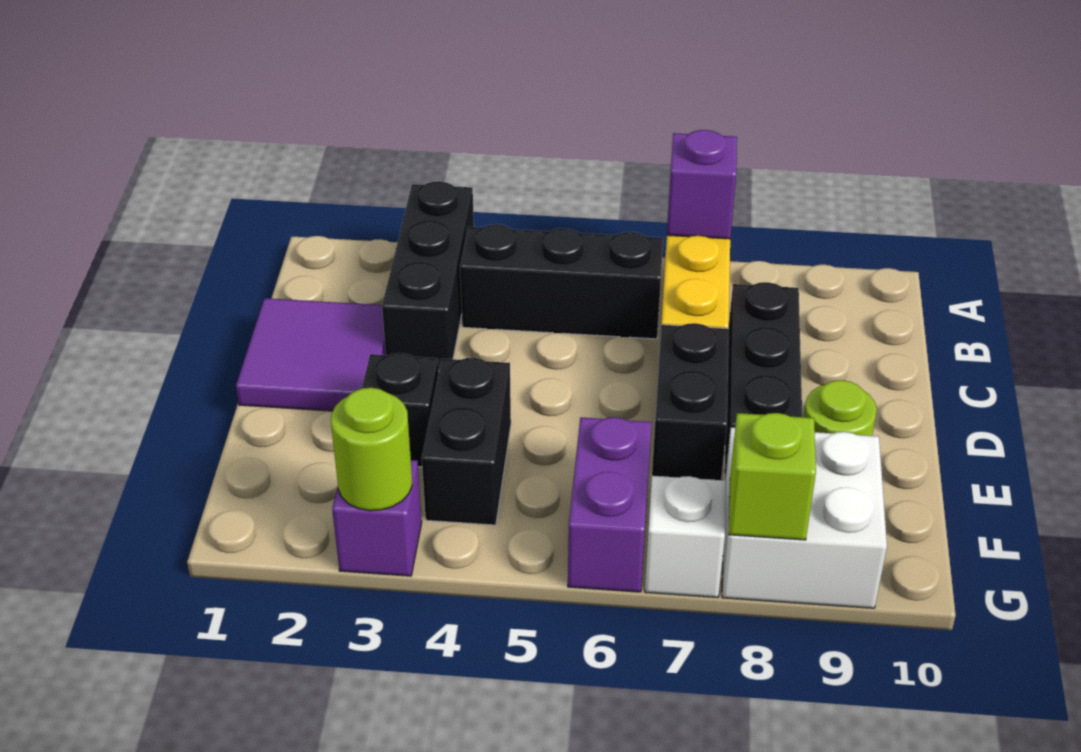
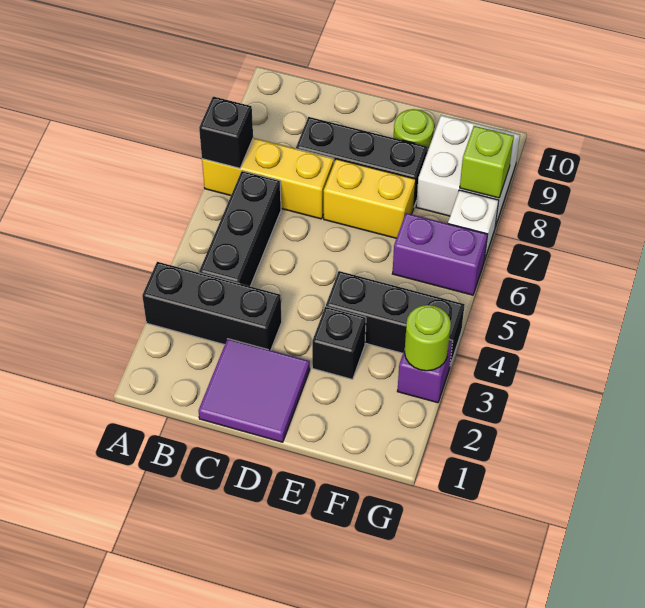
purple brick A7 level 2 -> black brick A7 level 2
black brick D7:E7 level 1 -> yellow brick D7:E7 level 1
black brick E4:F4 level 1 -> black brick E4:G4 level 1

